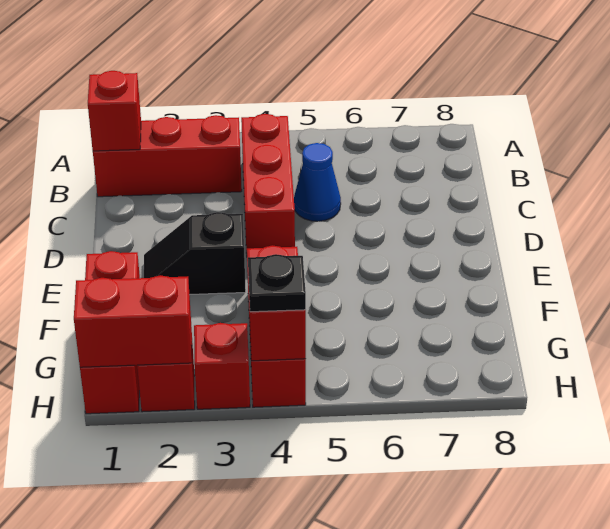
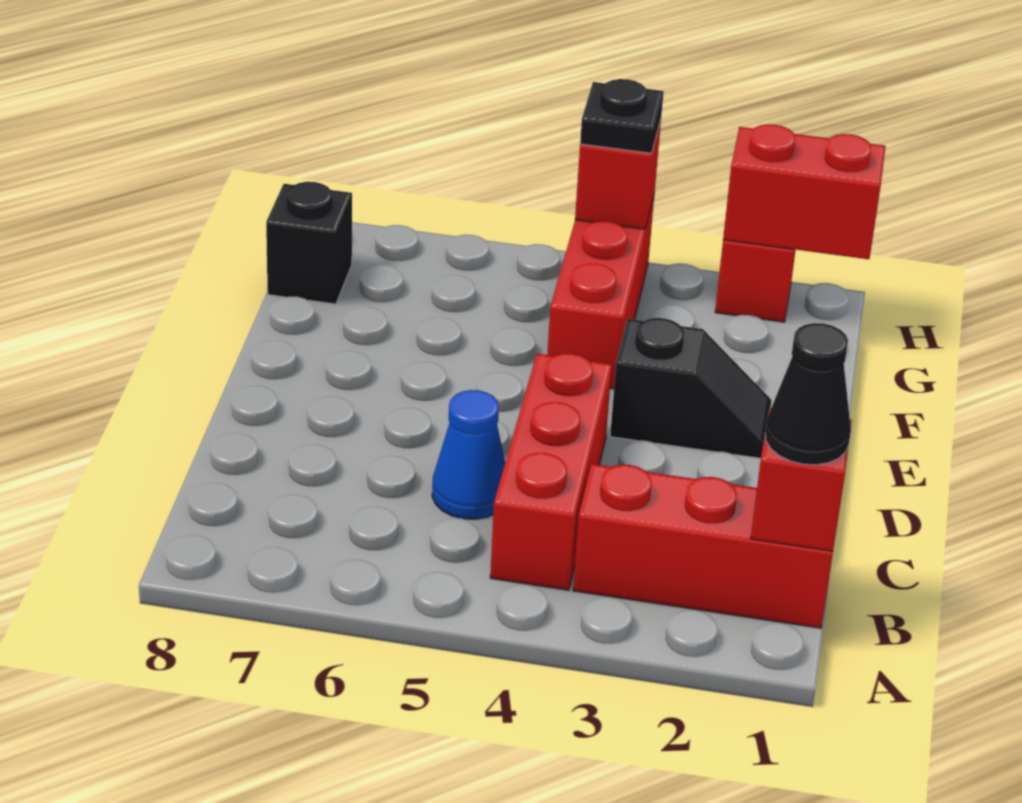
none -> black cone B1 level 3
red brick F1:H1 level 1 -> none
none -> black brick G8 level 1
red brick H3 level 1 -> none

